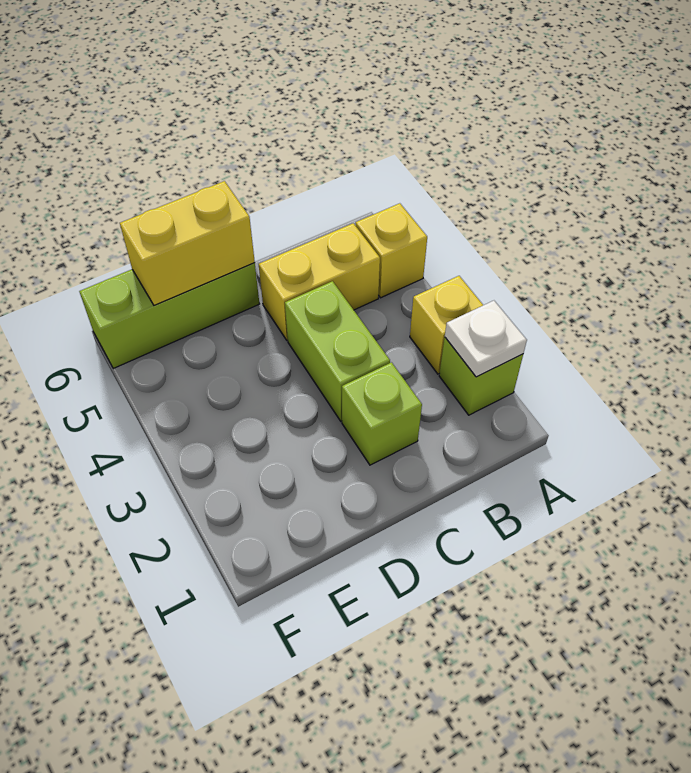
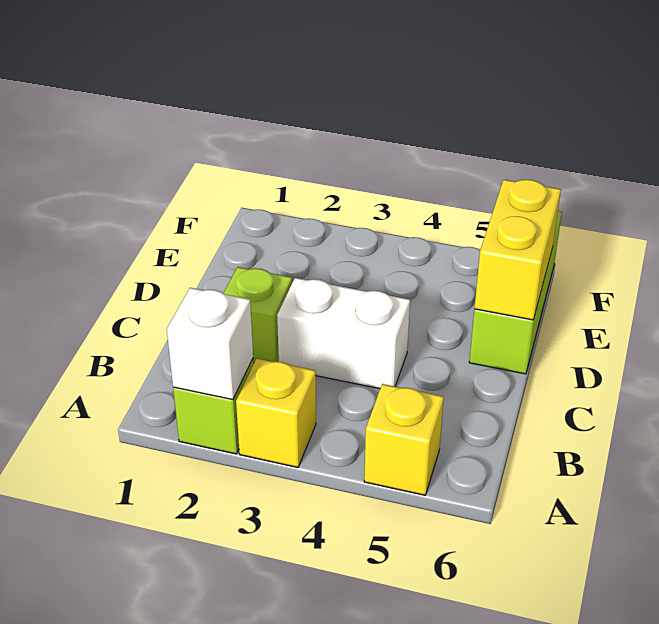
white plate A2 level 2 -> white brick A2 level 2
yellow brick B5:C5 level 1 -> none
lime brick C3:C4 level 1 -> white brick C3:C4 level 1

